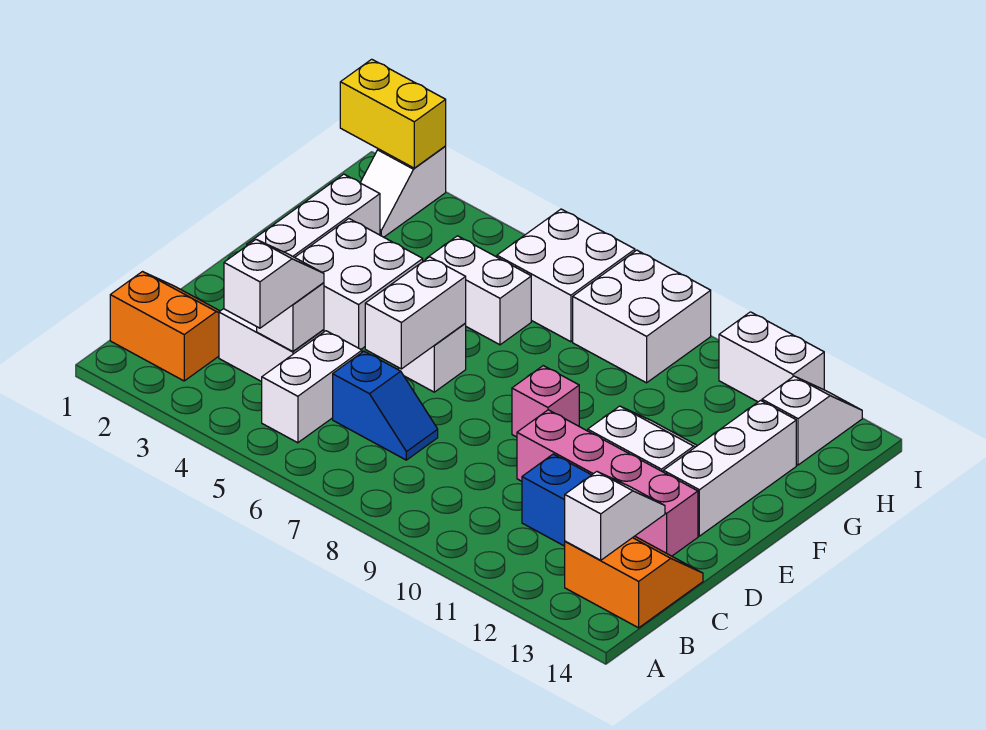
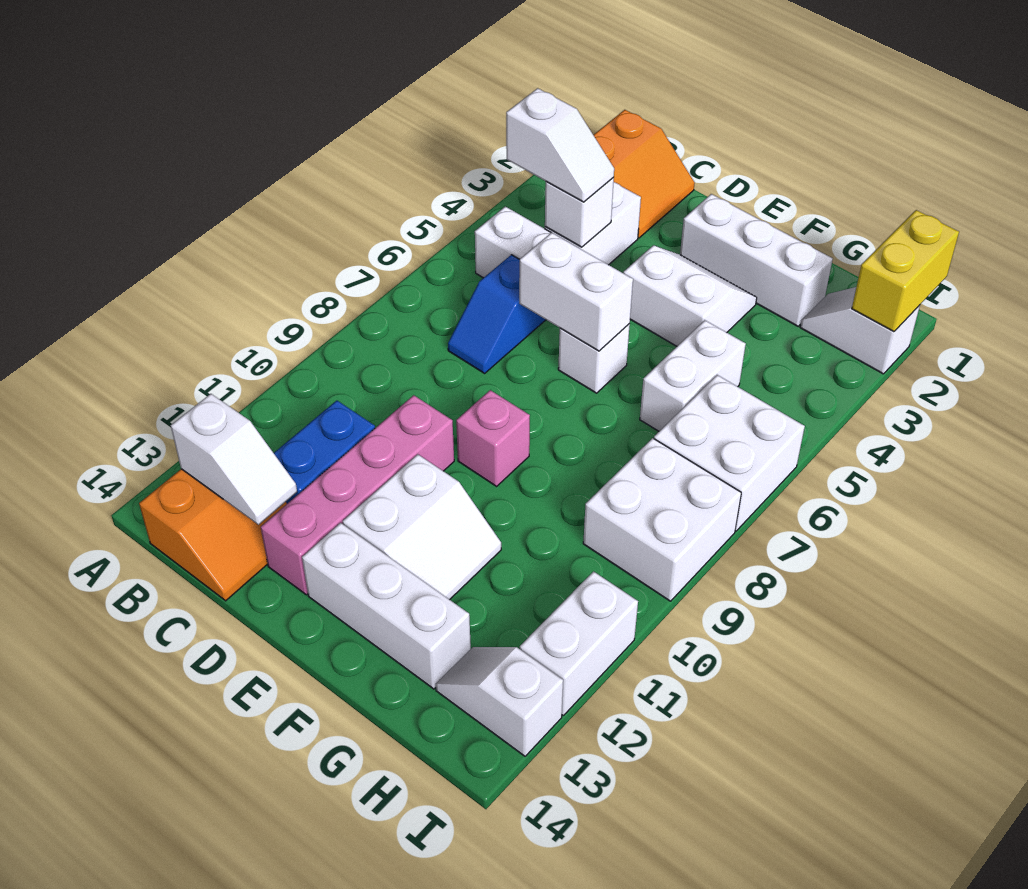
white brick E3:F4 level 1 -> white slope E3:F4 level 1 top 4
white slope H13:I13 level 1 top H -> white slope H13:I13 level 1 top I

